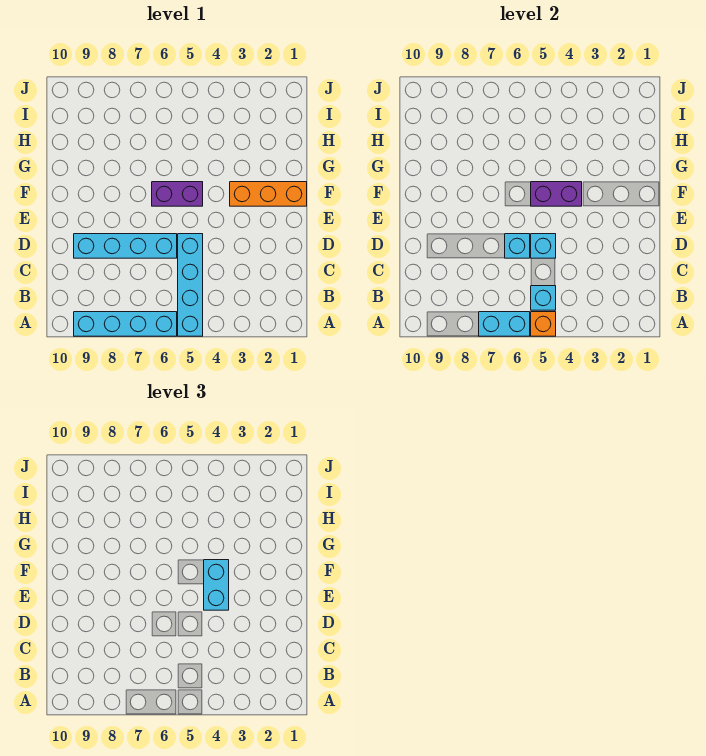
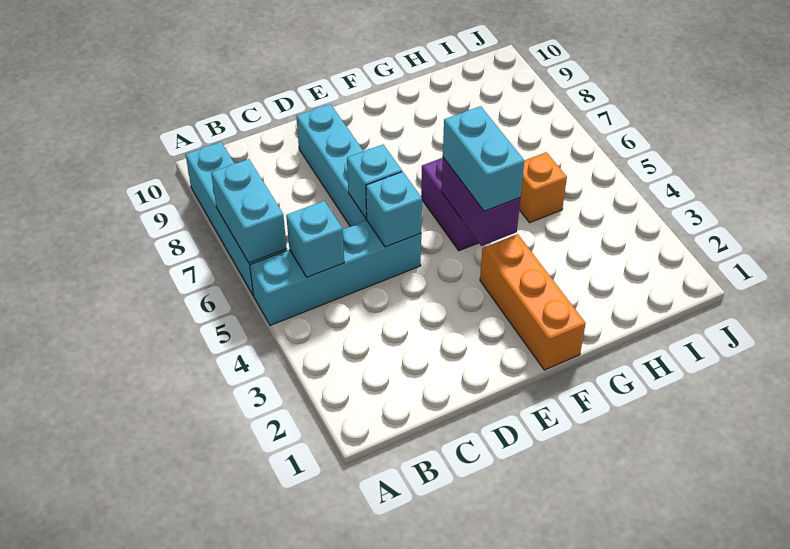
orange brick A5 level 2 -> orange brick H5 level 1
cyan brick E4:F4 level 3 -> cyan brick F4:F5 level 3

